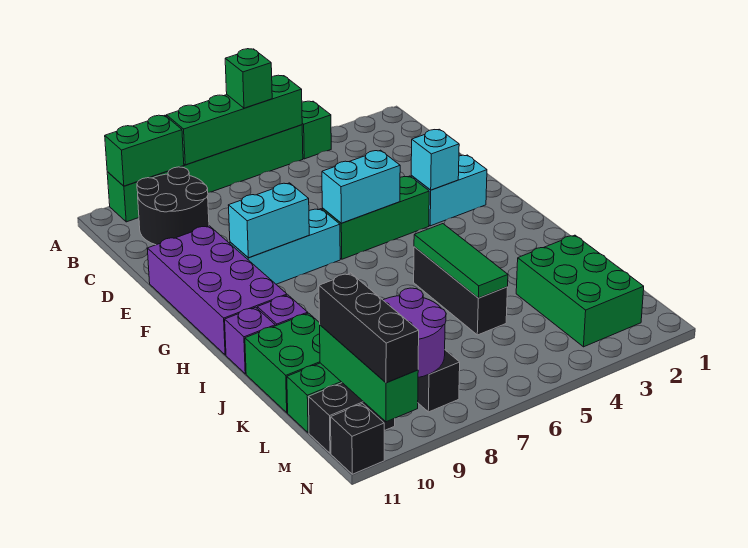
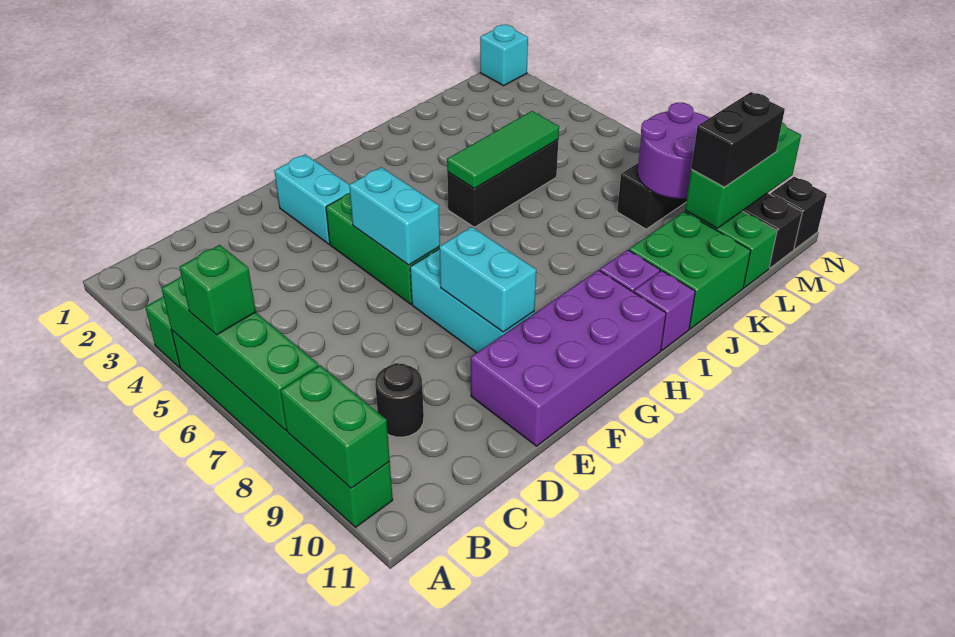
black round brick B9:C10 level 1 -> black round brick C9 level 1
cyan brick F3 level 2 -> cyan brick N1 level 1
green brick K2:M3 level 1 -> none
black brick L10:N10 level 3 -> black brick L10:M10 level 3

